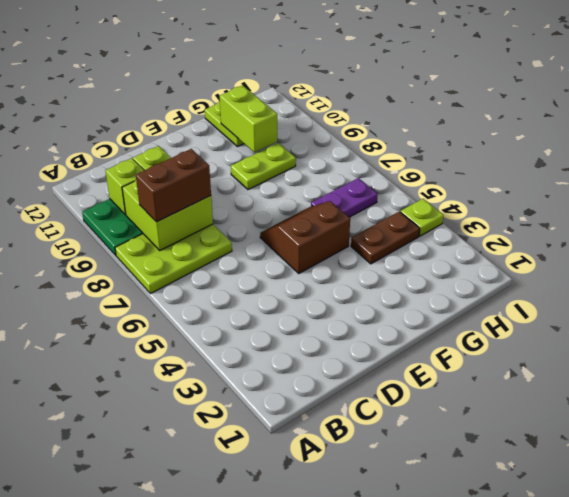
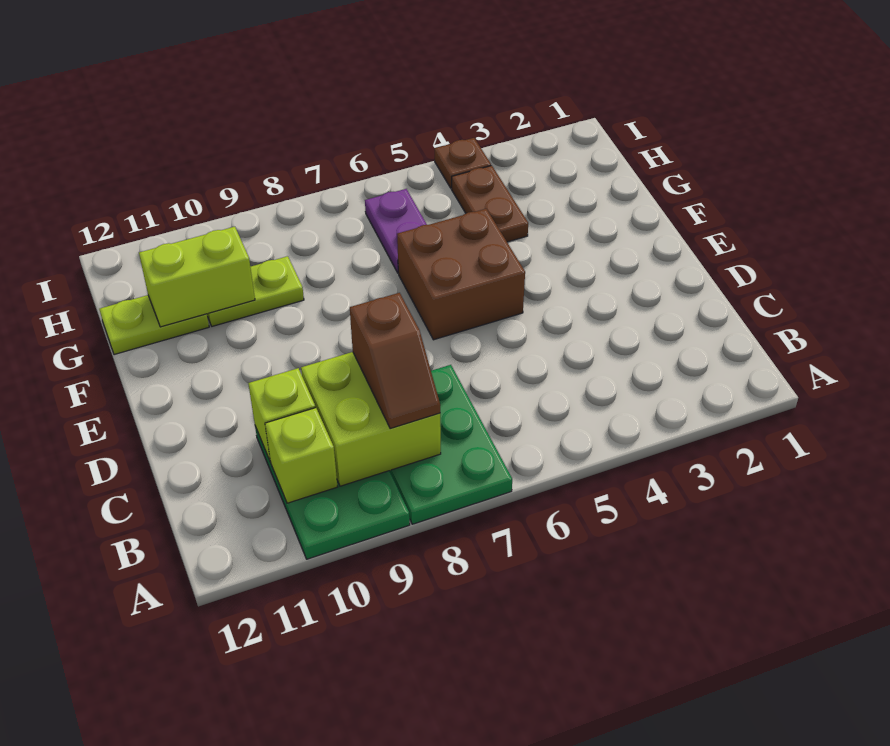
lime plate A7:C8 level 1 -> green plate A7:C8 level 1
brown brick B8:C8 level 3 -> brown slope B8:C8 level 3 top C
brown slope E5:F6 level 1 top 5 -> brown brick E5:F6 level 1
lime plate F9:G9 level 1 -> lime plate G9:G10 level 1
lime plate I4 level 1 -> brown plate I4 level 1

